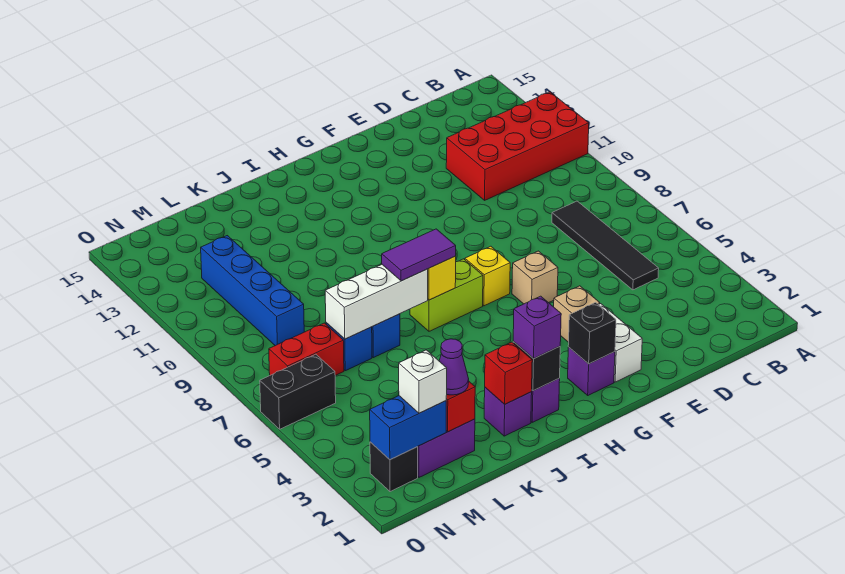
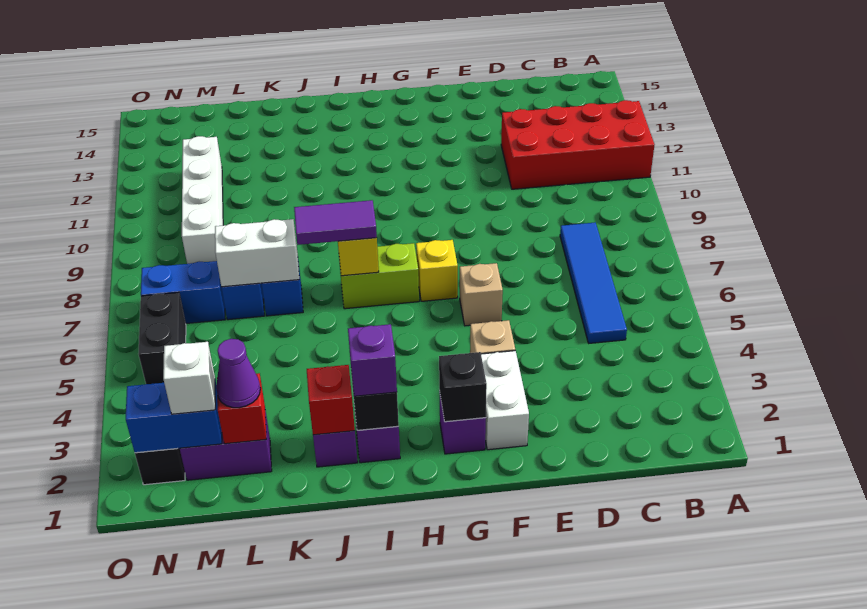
black tile C5:C8 level 1 -> blue tile C5:C8 level 1
white brick J7:L7 level 2 -> white brick K7:L7 level 2
red brick M7:N7 level 1 -> blue brick M7:N7 level 1
blue brick M9:M12 level 1 -> white brick M9:M12 level 1
black brick N6:O6 level 1 -> black brick N5:N6 level 1

